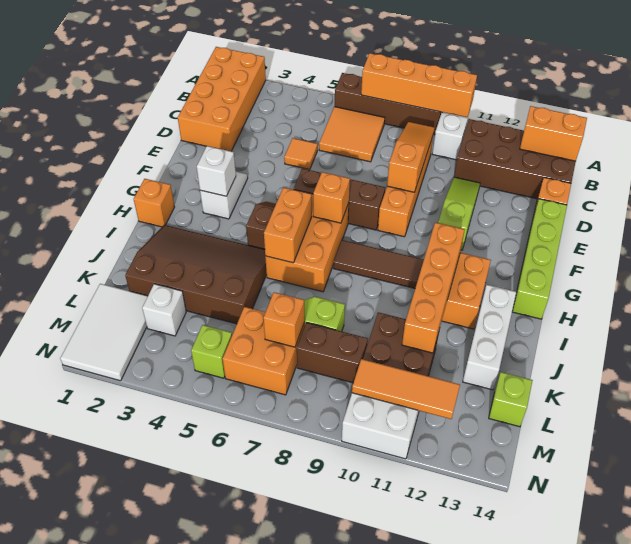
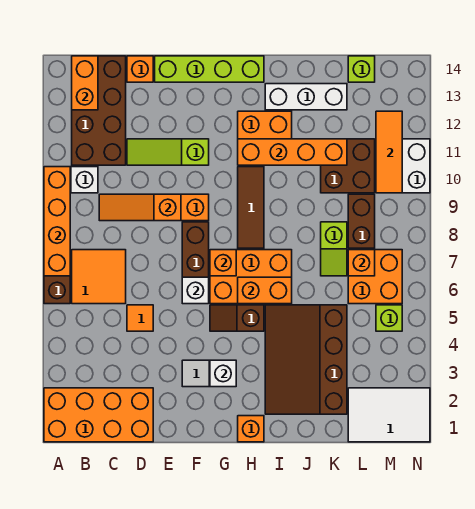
white brick L3 level 1 -> white brick F6 level 2

